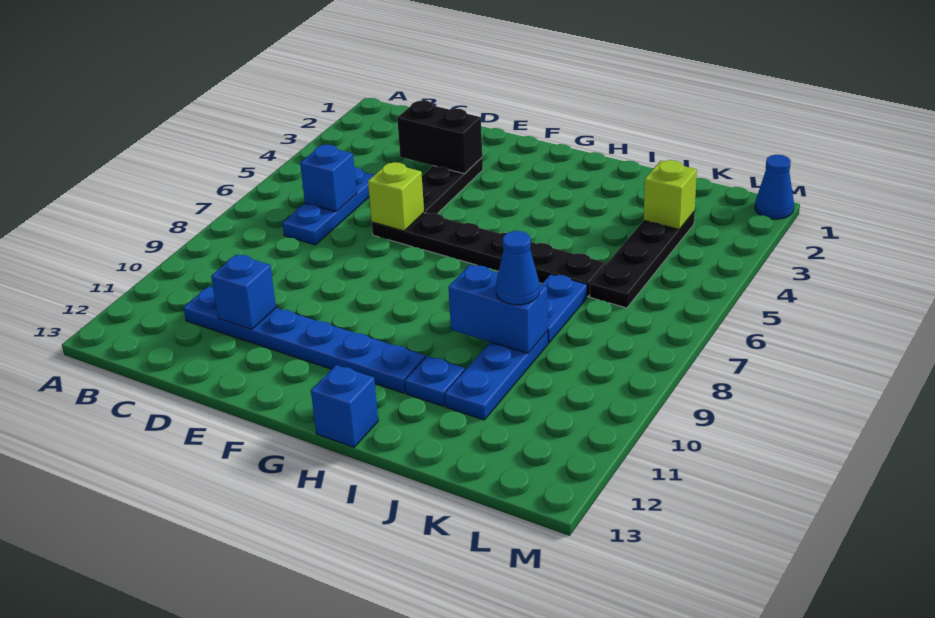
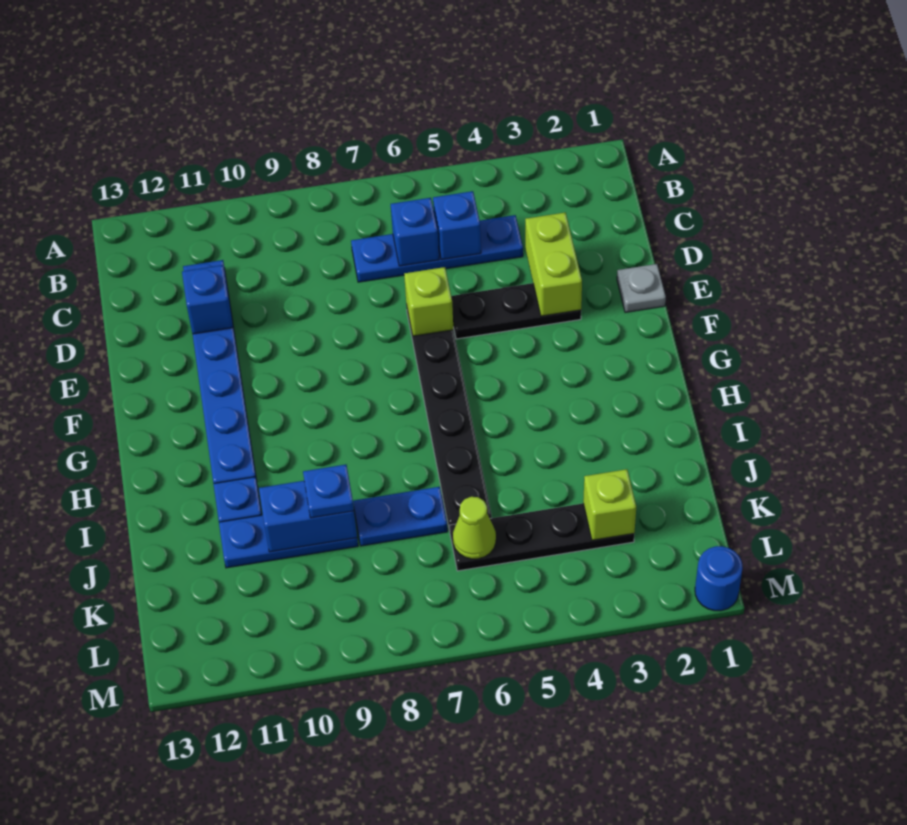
blue plate C5:C7 level 1 -> blue plate C4:C7 level 1
black brick D3:E3 level 2 -> lime brick D3:E3 level 2
none -> grey plate E1 level 1
blue brick H13 level 1 -> blue brick C5 level 2
blue brick I9:J9 level 2 -> blue brick J9:J10 level 2
blue cone J9 level 3 -> blue plate J9 level 3
none -> lime cone K6 level 2
blue cone M1 level 1 -> blue round brick M1 level 1

